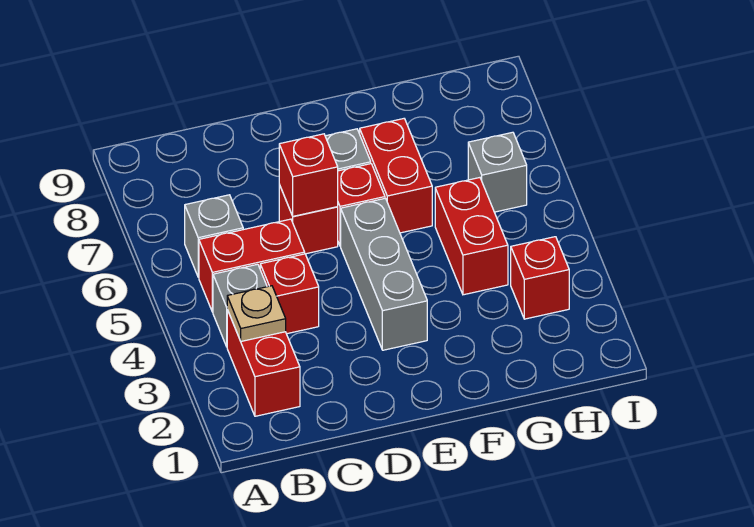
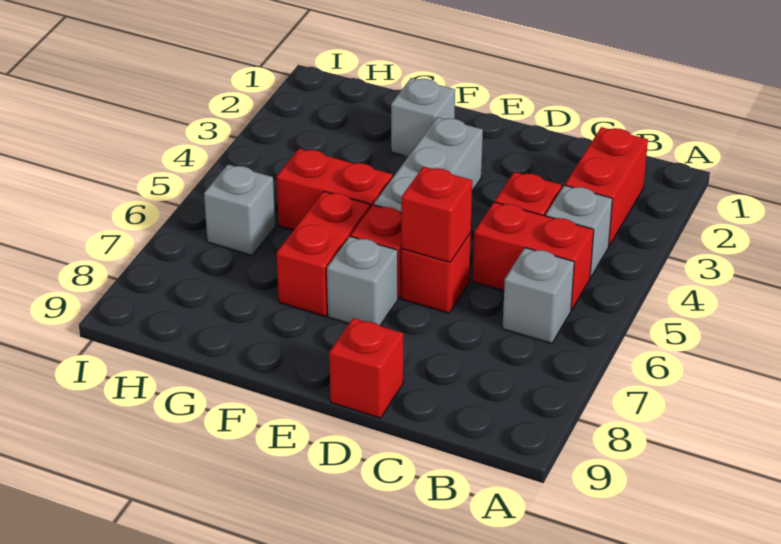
tan plate B3 level 2 -> none
none -> grey brick F2 level 1
red brick G4:G5 level 1 -> red brick F5:G5 level 1
red brick H3 level 1 -> red brick D9 level 1

